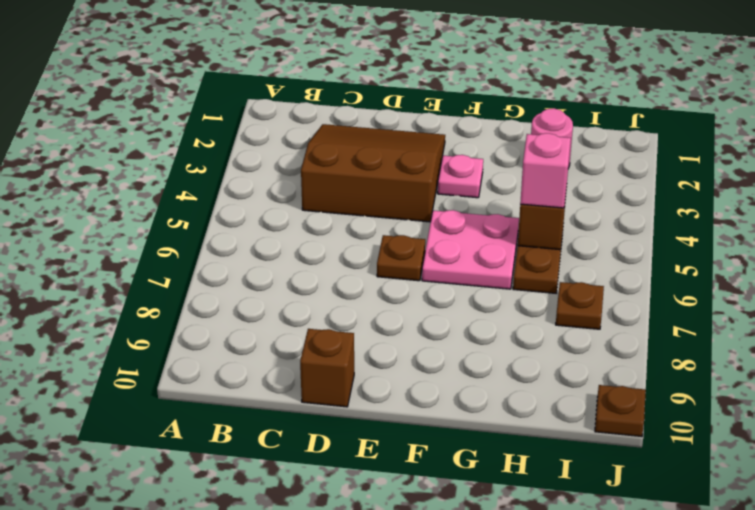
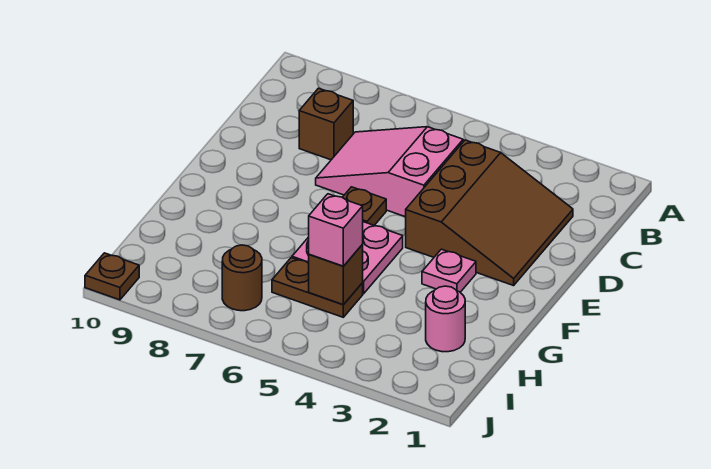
none -> pink slope C5:D7 level 1 top 5
brown brick D10 level 1 -> brown brick C8 level 1
brown plate I7 level 1 -> brown round brick I7 level 1

